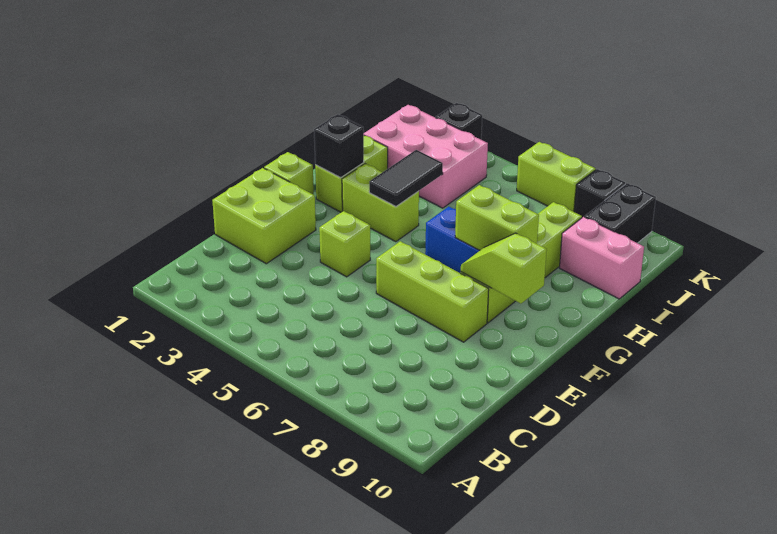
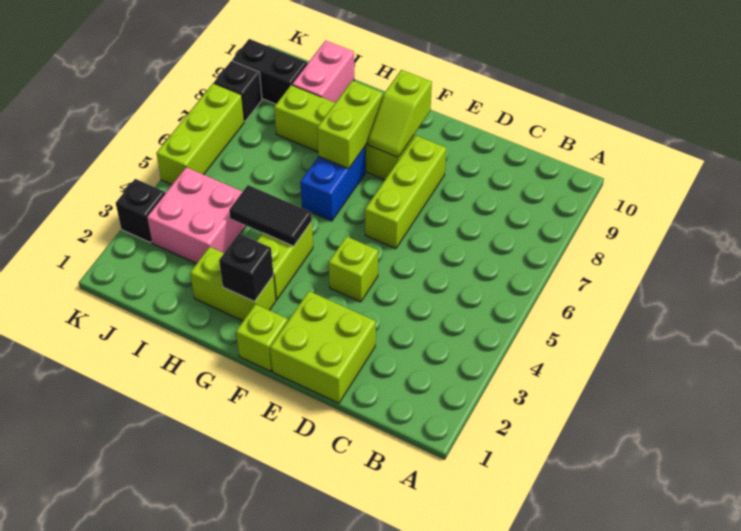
pink brick I2:J4 level 1 -> pink brick I3:J4 level 1
lime brick K6:K7 level 1 -> lime brick K5:K7 level 1

